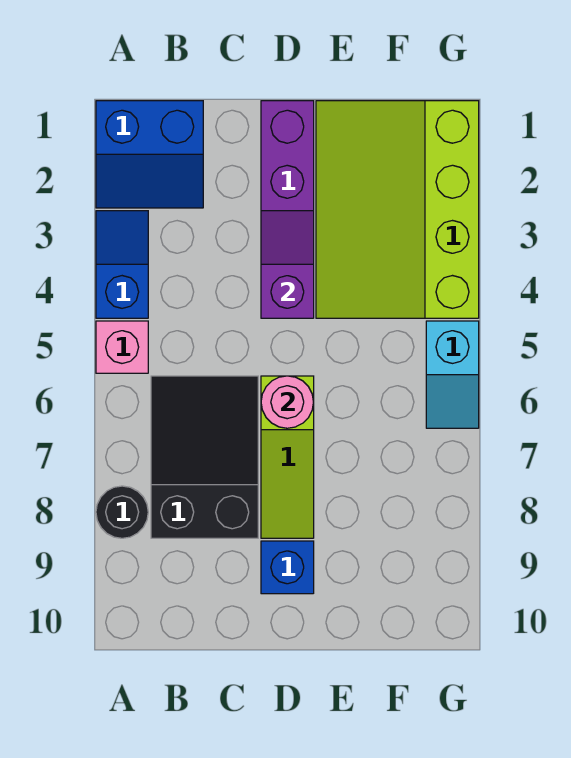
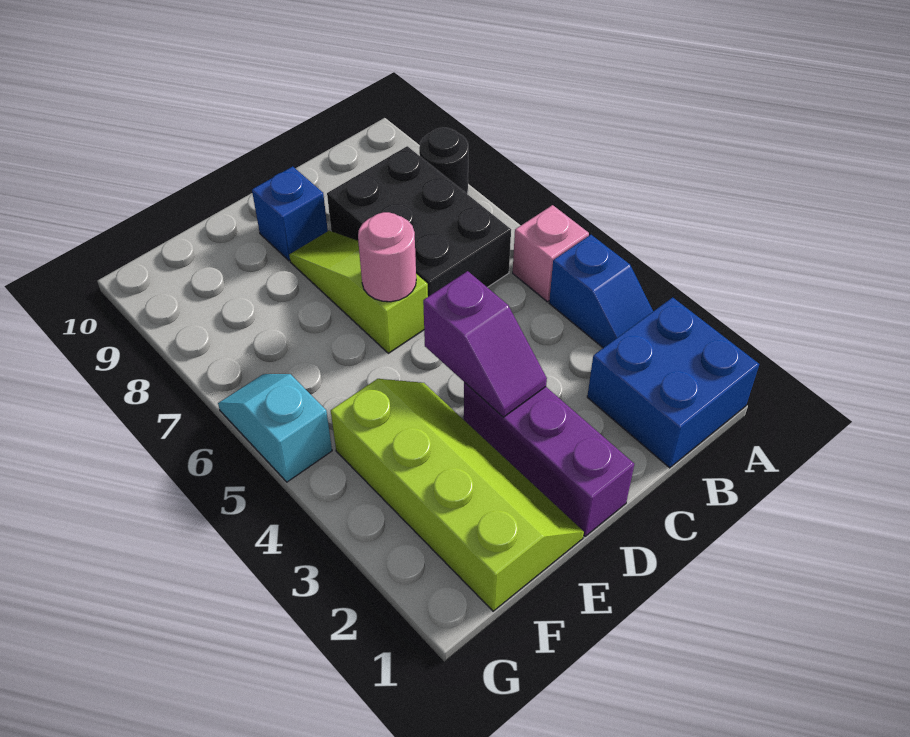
blue slope A1:B2 level 1 top 1 -> blue brick A1:B2 level 1
black slope B6:C8 level 1 top 8 -> black brick B6:C8 level 1
lime slope E1:G4 level 1 top G -> lime slope E1:F4 level 1 top F

